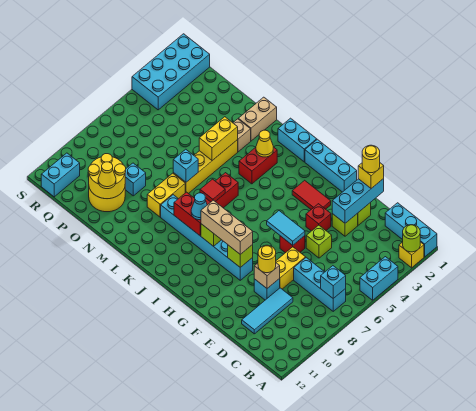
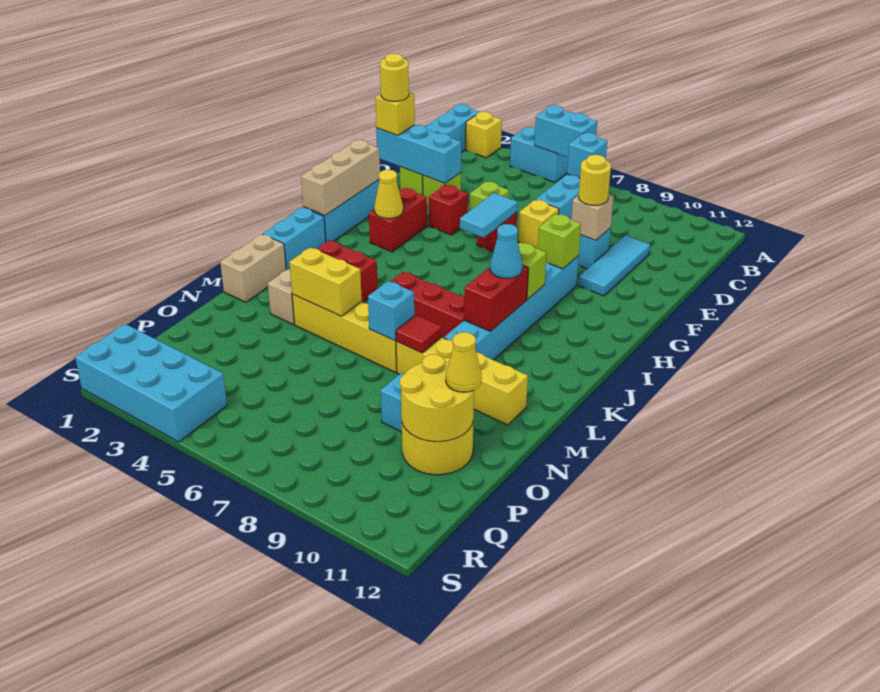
lime round brick A2 level 2 -> none
cyan tile D9:D11 level 1 -> cyan tile D10:F10 level 1
yellow brick E7:E8 level 1 -> yellow brick E7 level 1
red tile G3:H3 level 1 -> red brick G3:H3 level 1
tan brick G9:I9 level 3 -> tan brick G1:I1 level 2
yellow cone K3 level 2 -> yellow cone H3 level 2
red tile K7 level 2 -> red tile M8 level 2
tan brick M1:M2 level 1 -> tan brick L1:M1 level 1
yellow brick M8:M9 level 1 -> yellow brick M8:M11 level 1
cyan brick R11:R12 level 1 -> cyan brick A5:A6 level 2

